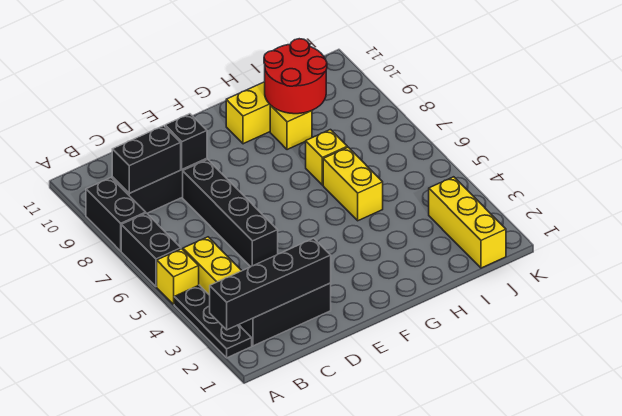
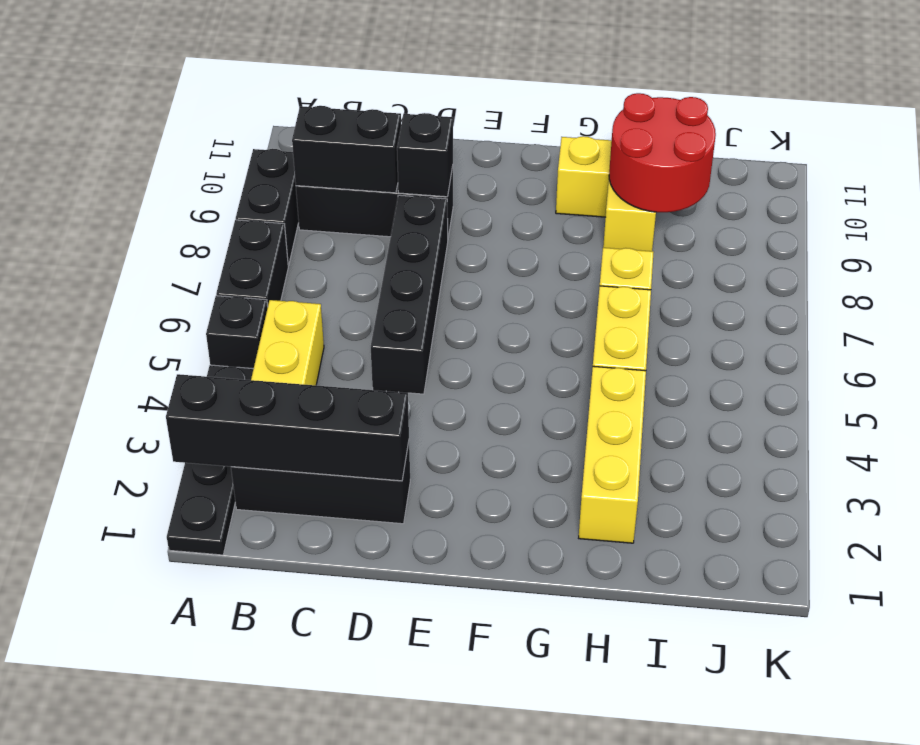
black plate A2:A4 level 1 -> black plate A1:A4 level 1
yellow brick A5 level 1 -> black brick A5 level 1
yellow brick J1:J3 level 1 -> yellow brick H2:H4 level 1

